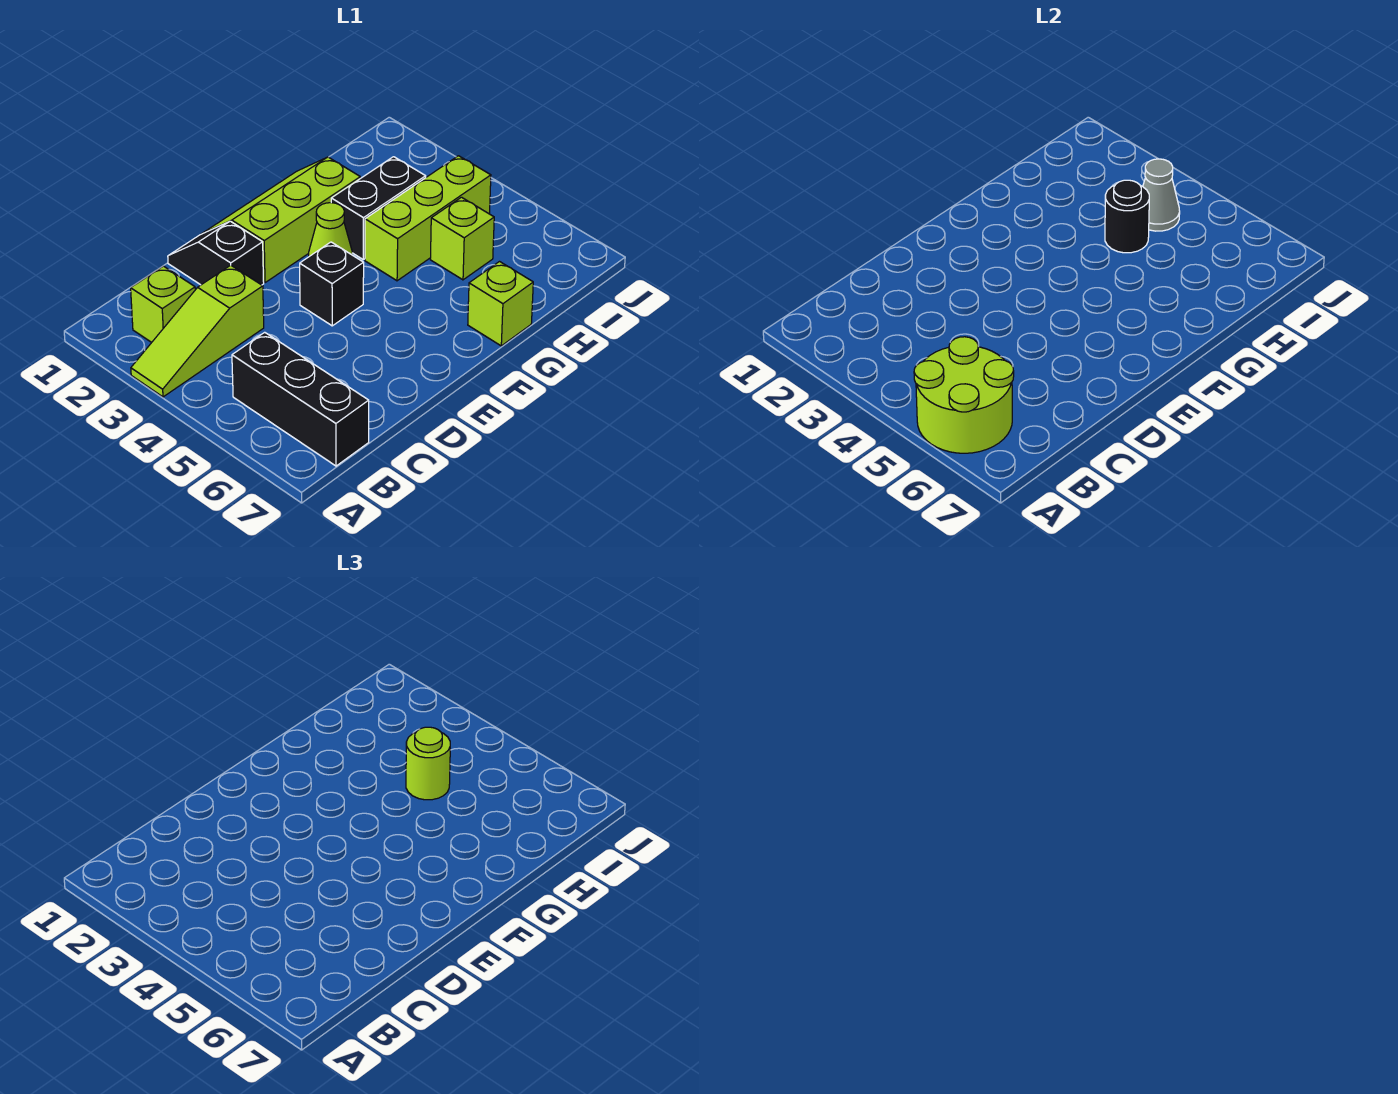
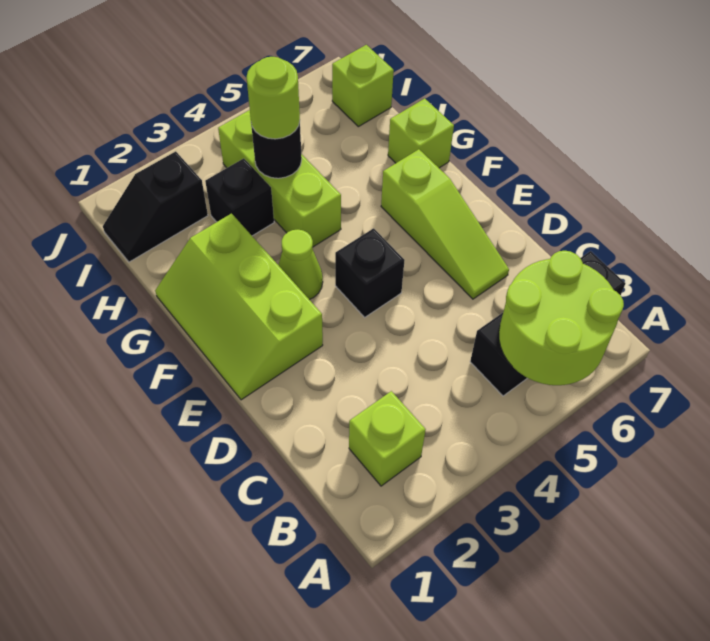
lime slope A3:C3 level 1 top C -> lime slope D6:F6 level 1 top F
black slope D1:D2 level 1 top 2 -> black slope I1:I2 level 1 top 2
black brick G3:H3 level 1 -> black brick H3 level 1
lime brick H5 level 1 -> lime brick I7 level 1
grey cone I4 level 2 -> none

